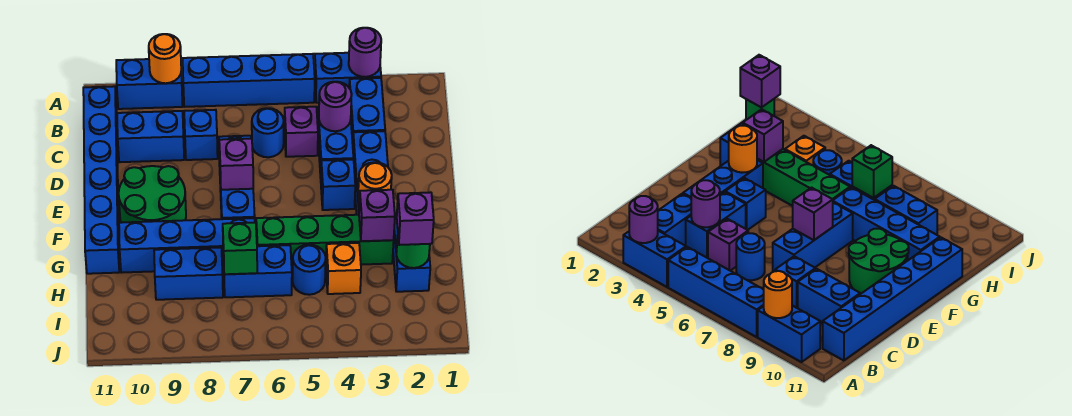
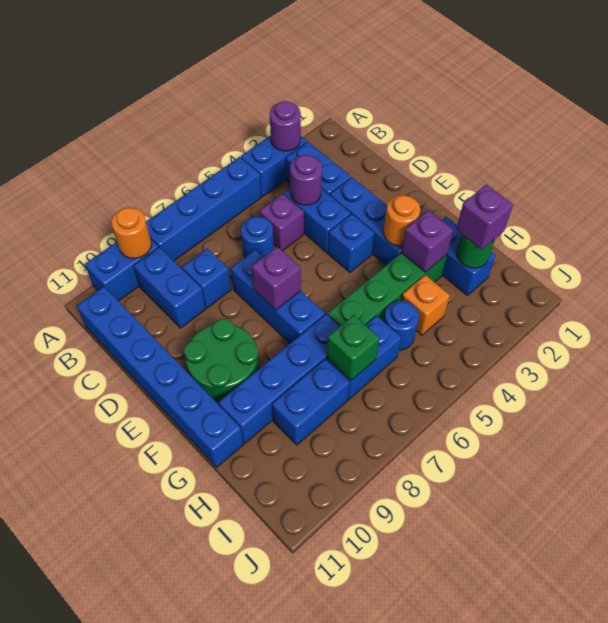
blue brick C9:C10 level 1 -> blue brick B9:C9 level 1

